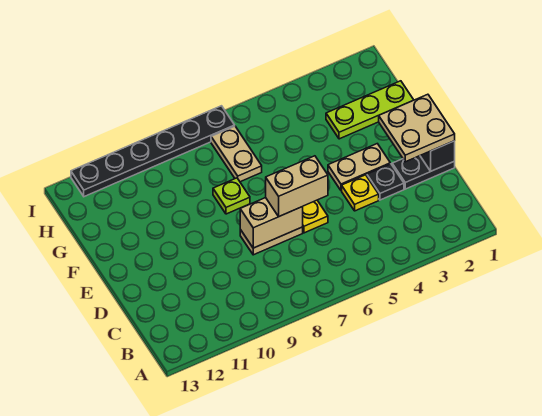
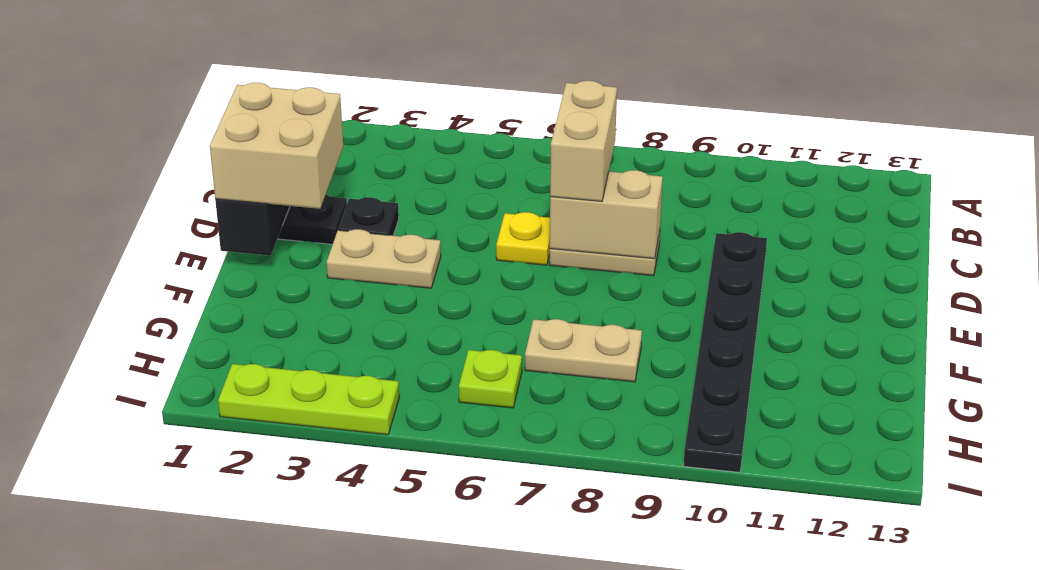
tan plate D1:E2 level 3 -> tan brick D1:E2 level 3
yellow plate D4 level 1 -> none
tan brick D6:D7 level 3 -> tan brick C7:D7 level 3
lime plate F8 level 1 -> lime plate H6 level 1
lime plate G1:G3 level 1 -> lime plate I2:I4 level 1
tan plate G7:H7 level 1 -> tan plate G7:G8 level 1
black plate I7:I12 level 1 -> black plate D10:I10 level 1

